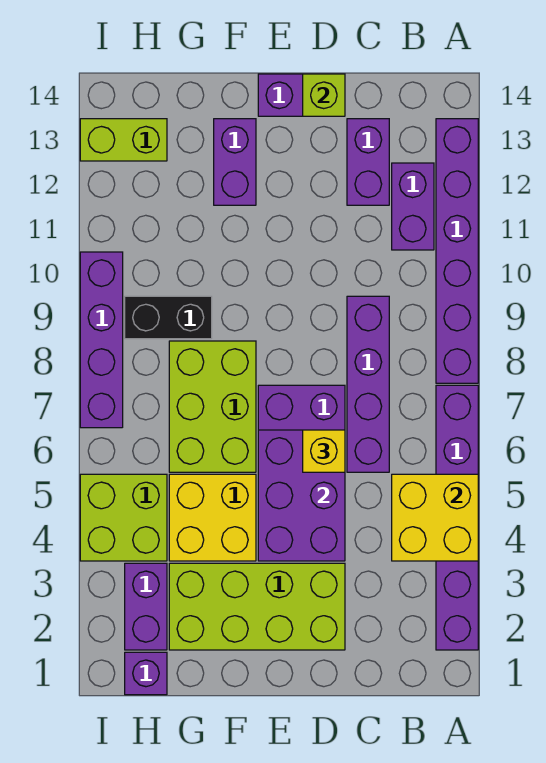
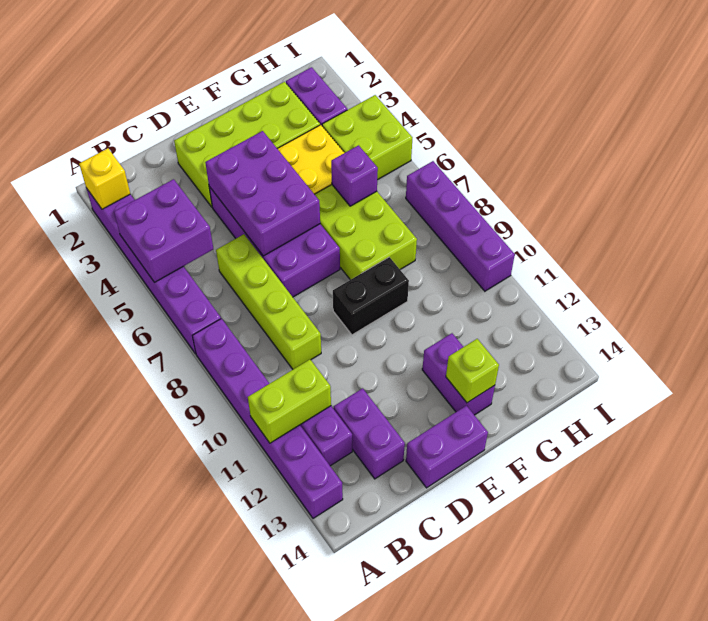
yellow brick A4:B5 level 2 -> purple brick A4:B5 level 2
purple brick C6:C9 level 1 -> lime brick C6:C9 level 1
yellow brick D6 level 3 -> yellow brick A2 level 2
lime brick D14 level 2 -> lime brick F13 level 2
black brick G9:H9 level 1 -> black brick E9:F9 level 1
purple brick H1 level 1 -> purple brick G6 level 2
lime brick H13:I13 level 1 -> lime brick A11:B11 level 2

